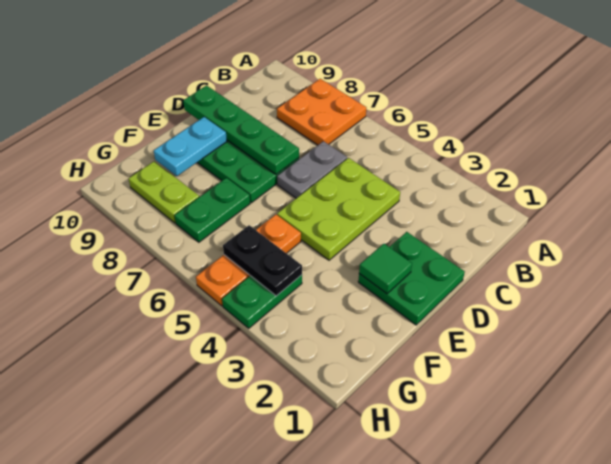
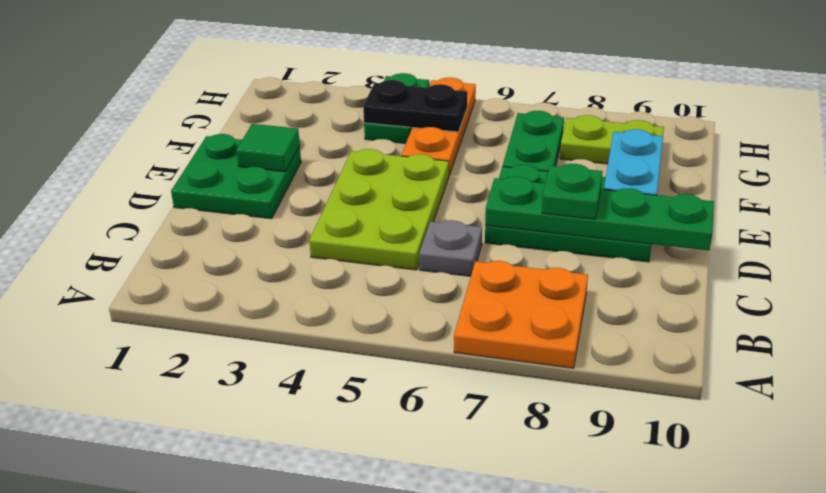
grey plate C6:D6 level 1 -> grey plate C6 level 1
none -> green plate D8 level 3

